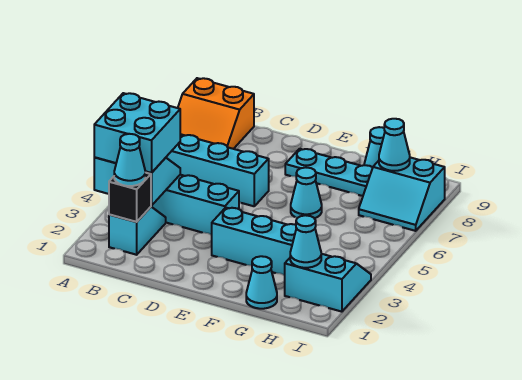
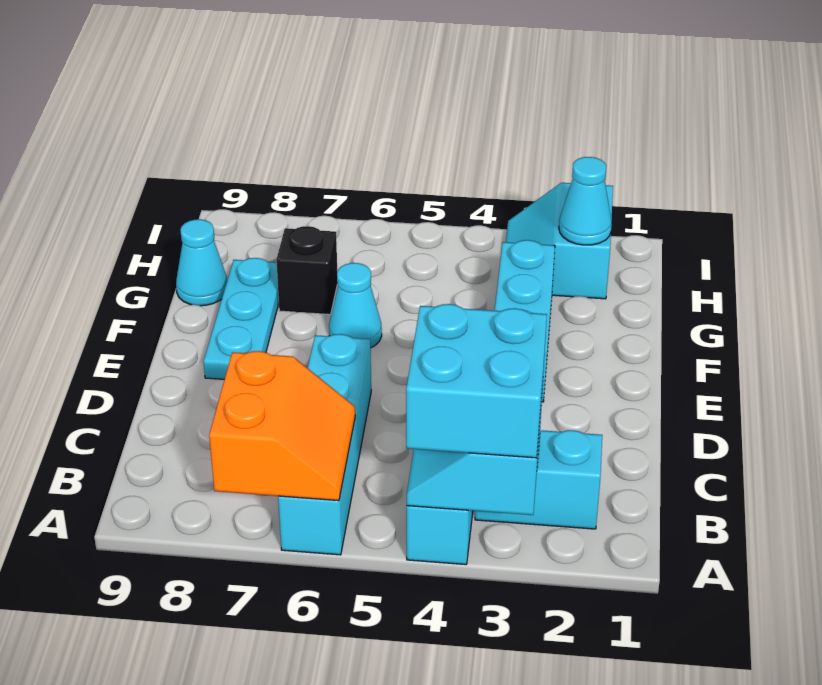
orange slope A8:B9 level 1 top 9 -> orange slope A6:B7 level 2 top 7
black brick B2 level 2 -> black brick G7 level 1
cyan cone B2 level 3 -> none
cyan cone G1 level 1 -> none
cyan slope H7:I8 level 1 top 8 -> none
cyan cone H8 level 2 -> none

